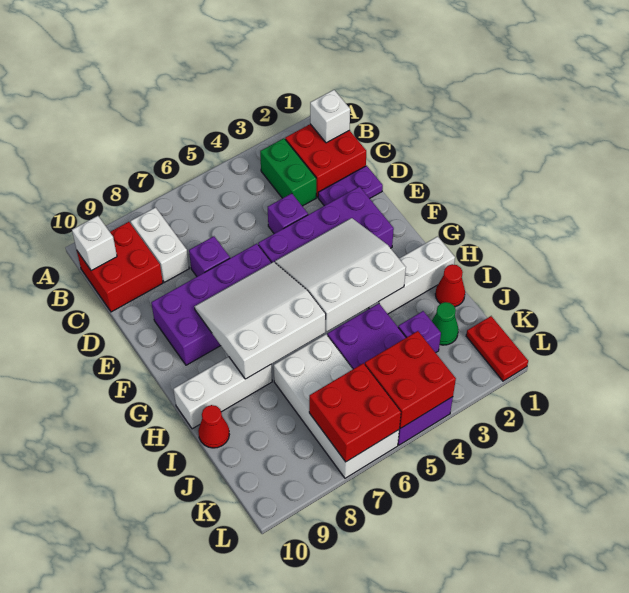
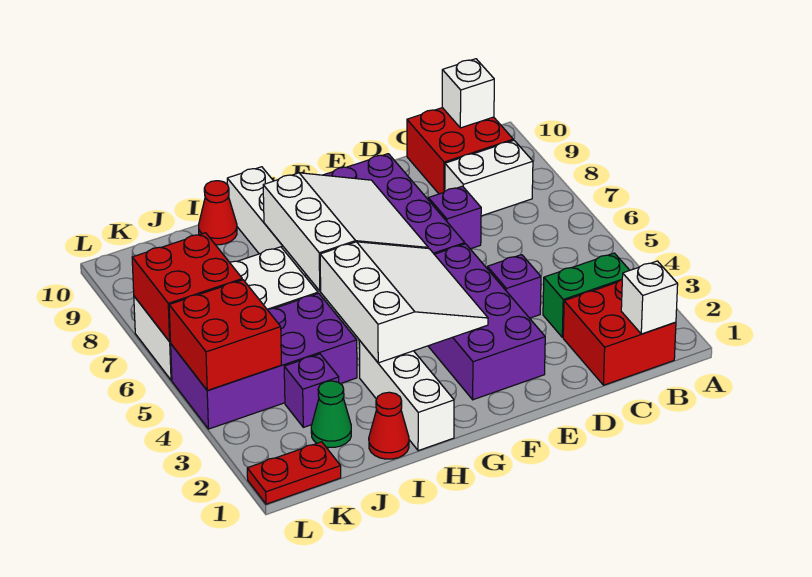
purple plate D1:D2 level 1 -> none

